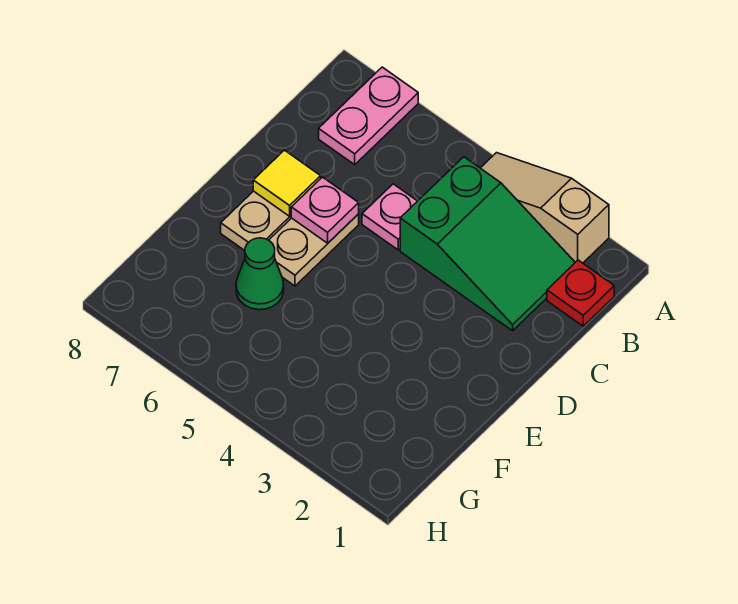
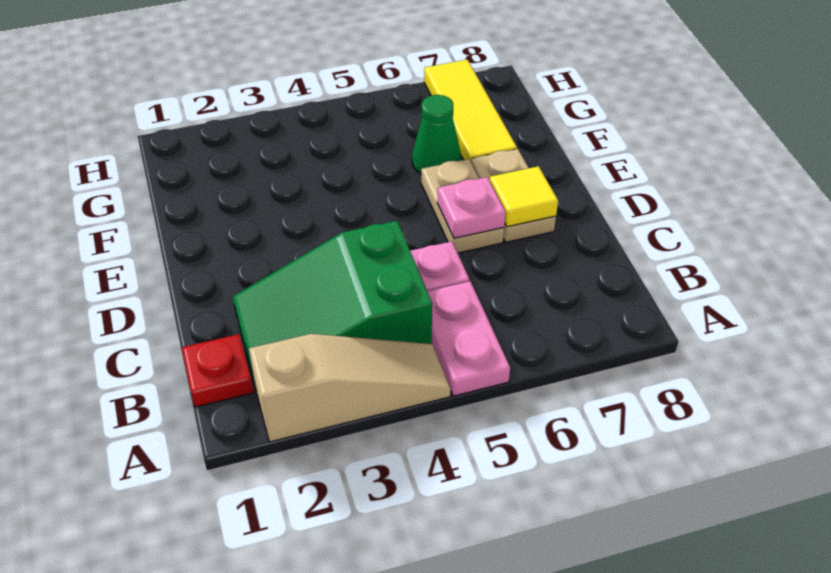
pink plate A7:B7 level 1 -> pink plate A5:B5 level 1
none -> yellow tile F7:H7 level 1

